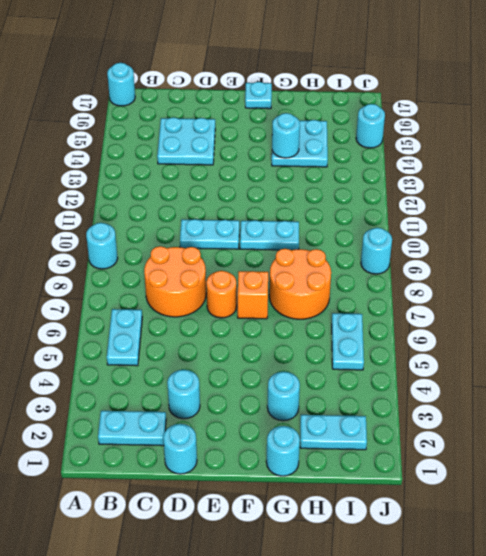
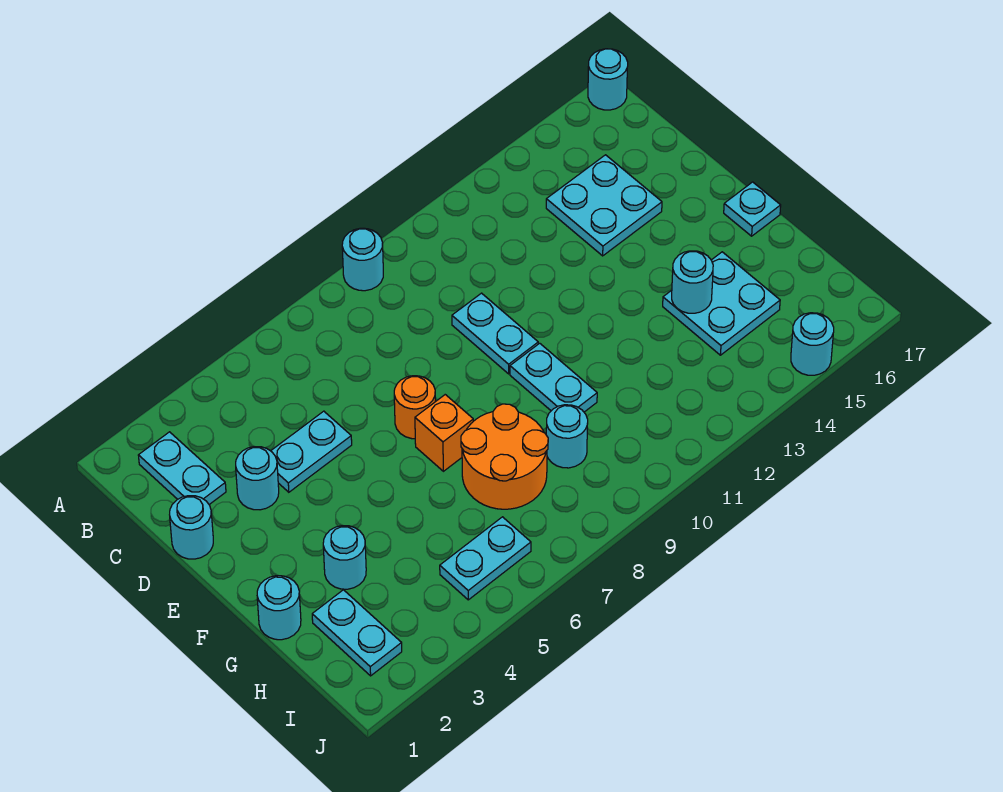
cyan plate B5:B6 level 1 -> cyan plate D4:D5 level 1
orange round brick C7:D8 level 1 -> none
cyan round brick J9 level 1 -> cyan round brick H9 level 1

